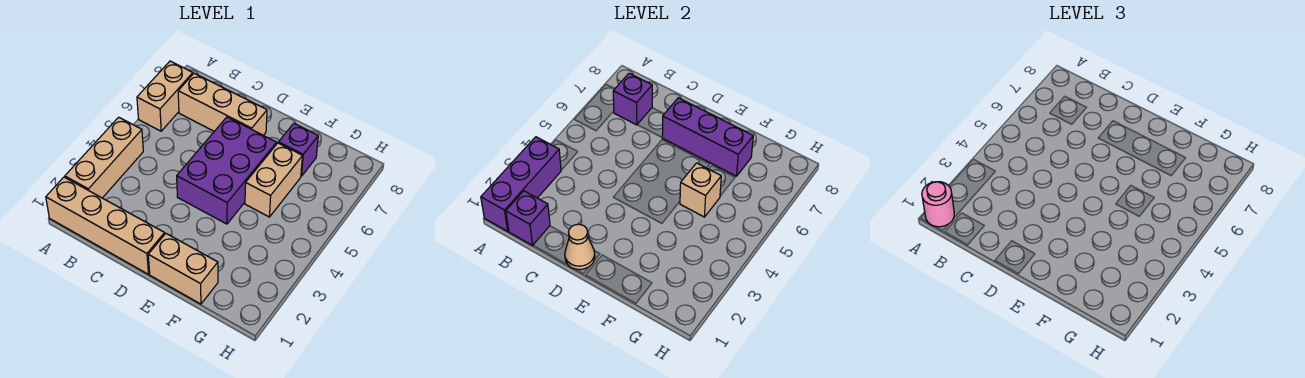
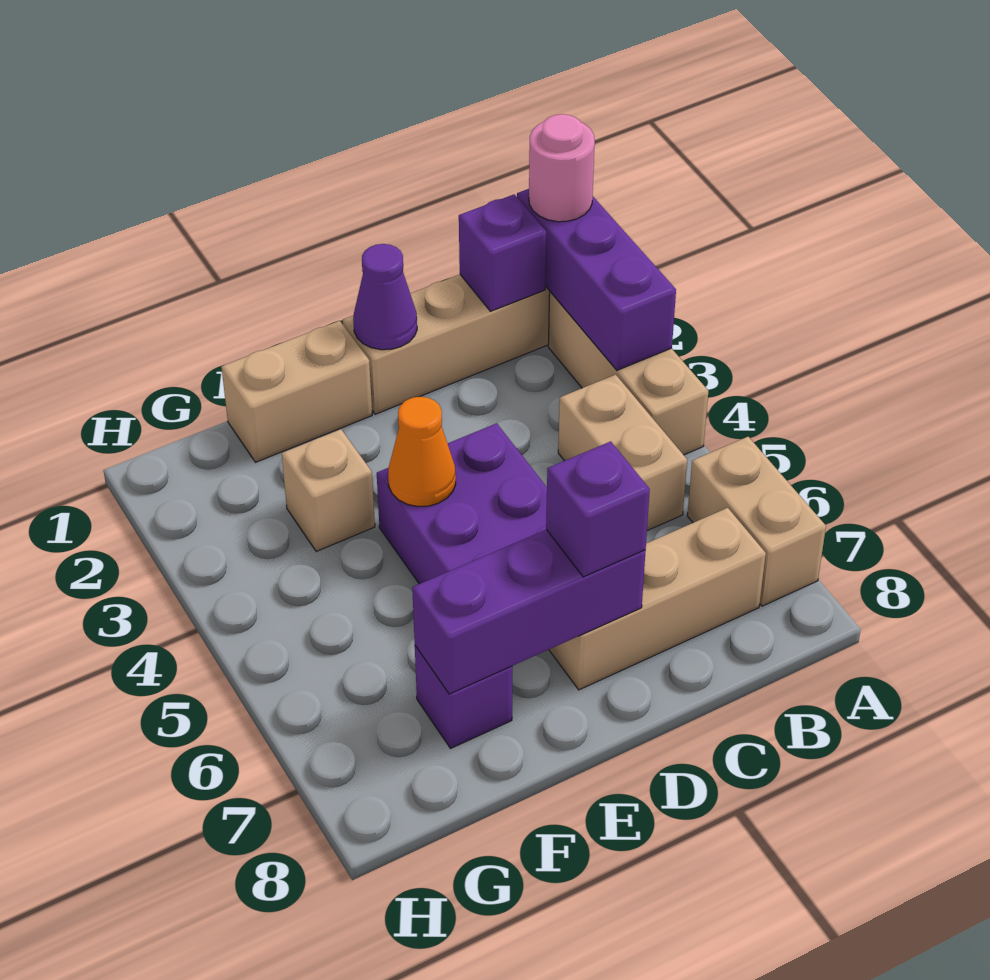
purple brick B7 level 2 -> purple brick D7 level 3
tan cone D1 level 2 -> purple cone D1 level 2
none -> orange cone E4 level 2
tan brick F5:F6 level 1 -> tan brick B4:B5 level 1
tan brick F5 level 2 -> tan brick F3 level 1

